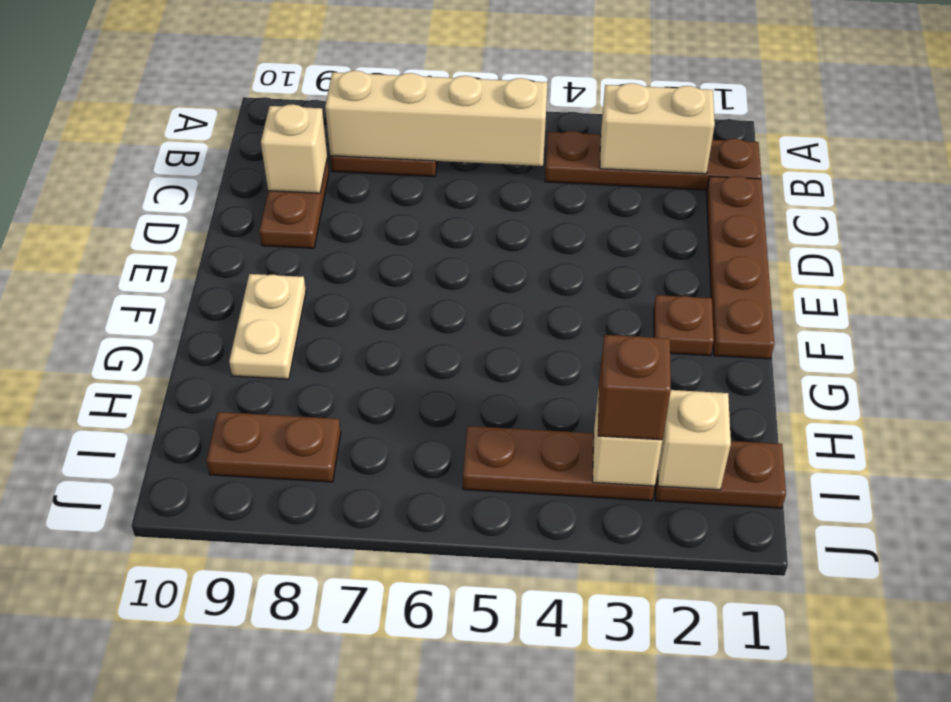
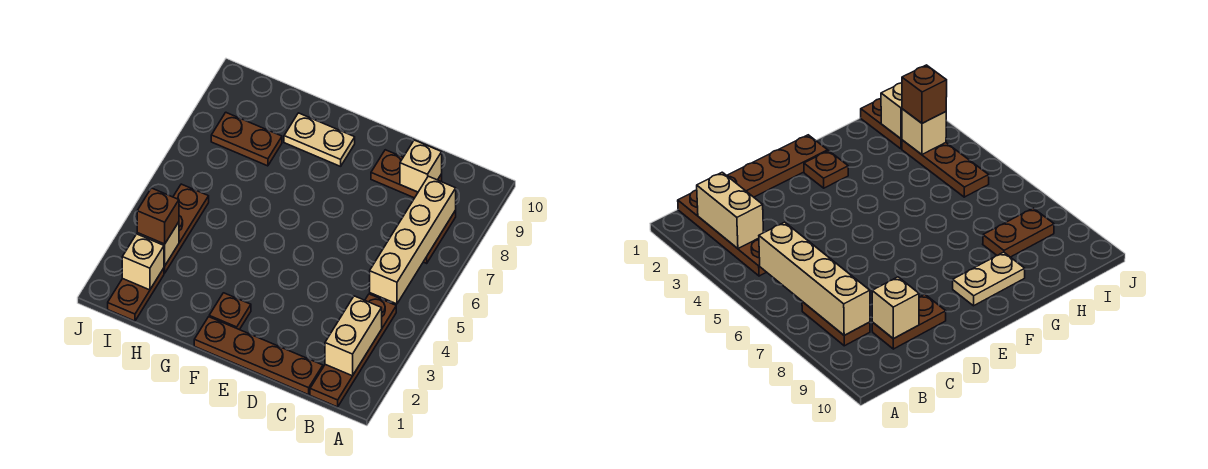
brown plate I8:I9 level 1 -> brown plate H8:I8 level 1

